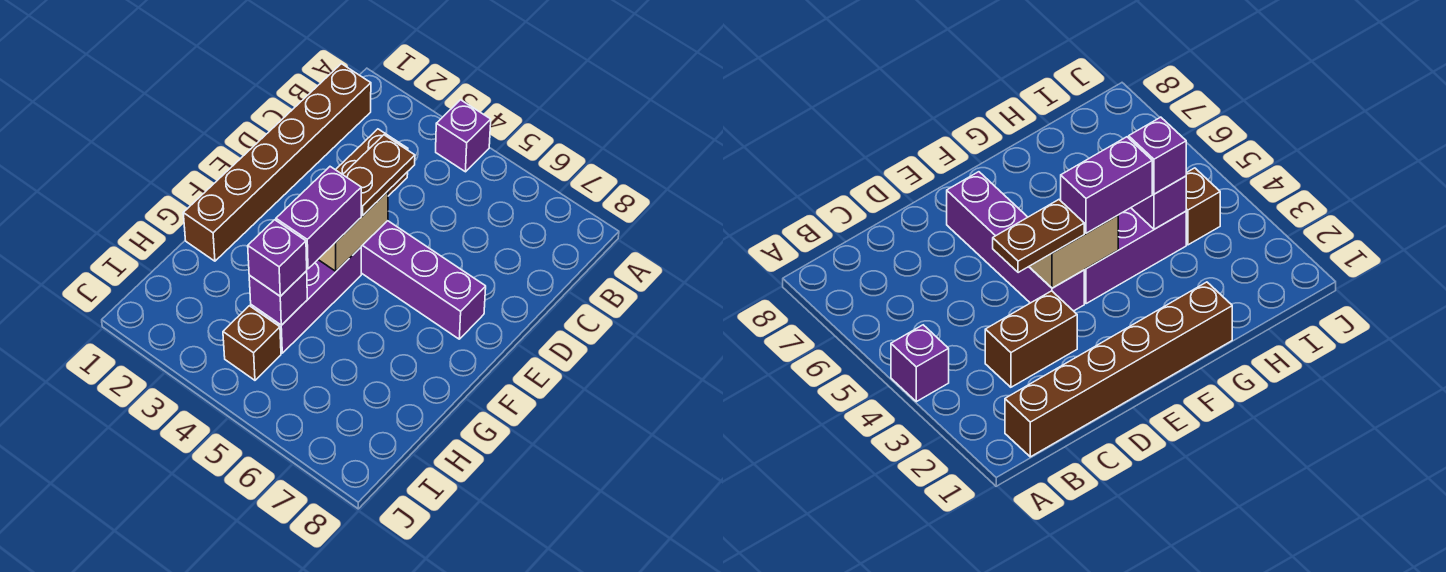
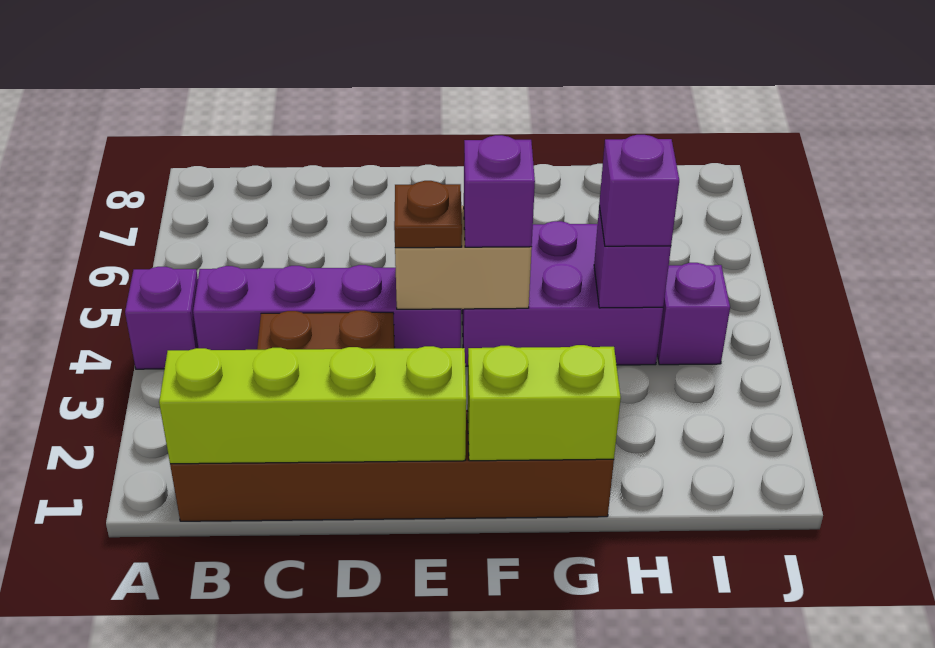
none -> lime brick B1:E1 level 2
brown plate D4:E4 level 3 -> brown plate E4 level 3
purple brick E4:E7 level 1 -> purple brick B4:E4 level 1
none -> lime brick F1:G1 level 2
purple brick F4:H4 level 1 -> purple brick F4:H5 level 1
purple brick F4:G4 level 3 -> purple brick F4 level 3
brown brick I4 level 1 -> purple brick I4 level 1

